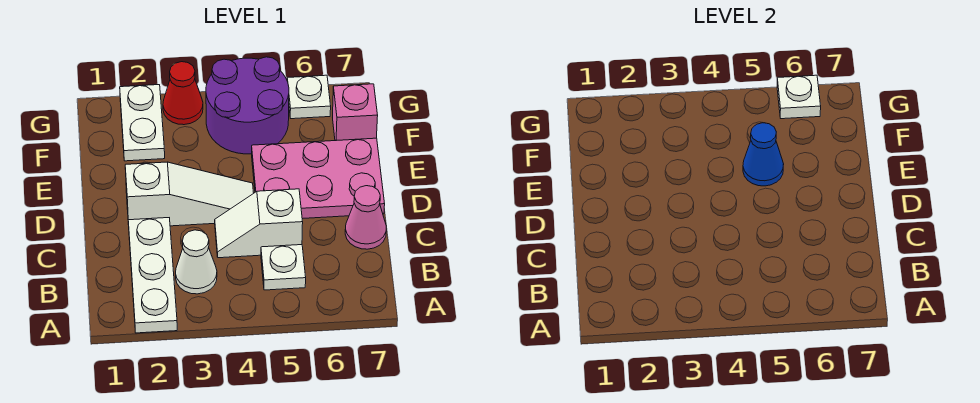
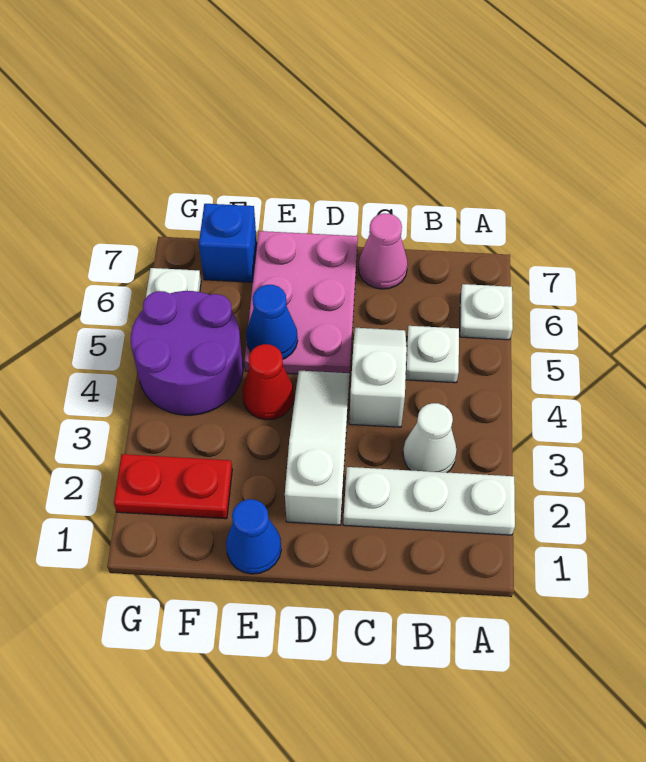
white slope C4:C5 level 1 top 5 -> white slope C4:C5 level 1 top 4
none -> blue cone E1 level 1
white plate F2:G2 level 1 -> red plate F2:G2 level 1
pink brick F7 level 1 -> blue brick F7 level 1
red cone G3 level 1 -> red cone E4 level 1
white plate G6 level 2 -> white plate A6 level 1

